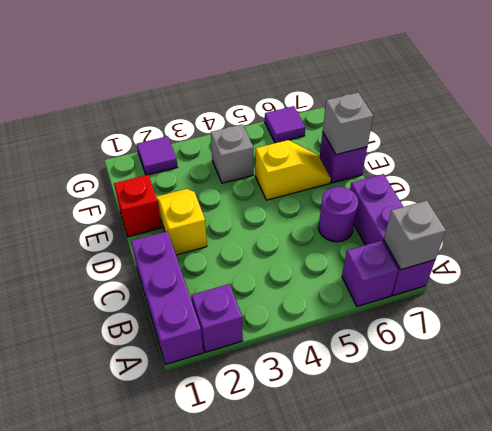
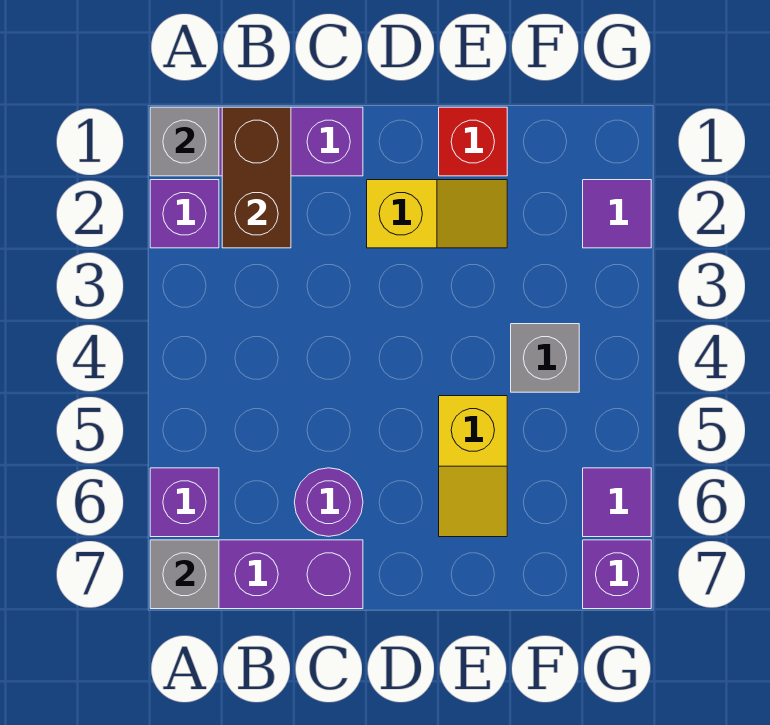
none -> brown brick B1:B2 level 2
purple brick E7 level 1 -> purple brick G7 level 1
grey brick E7 level 2 -> grey brick A1 level 2

